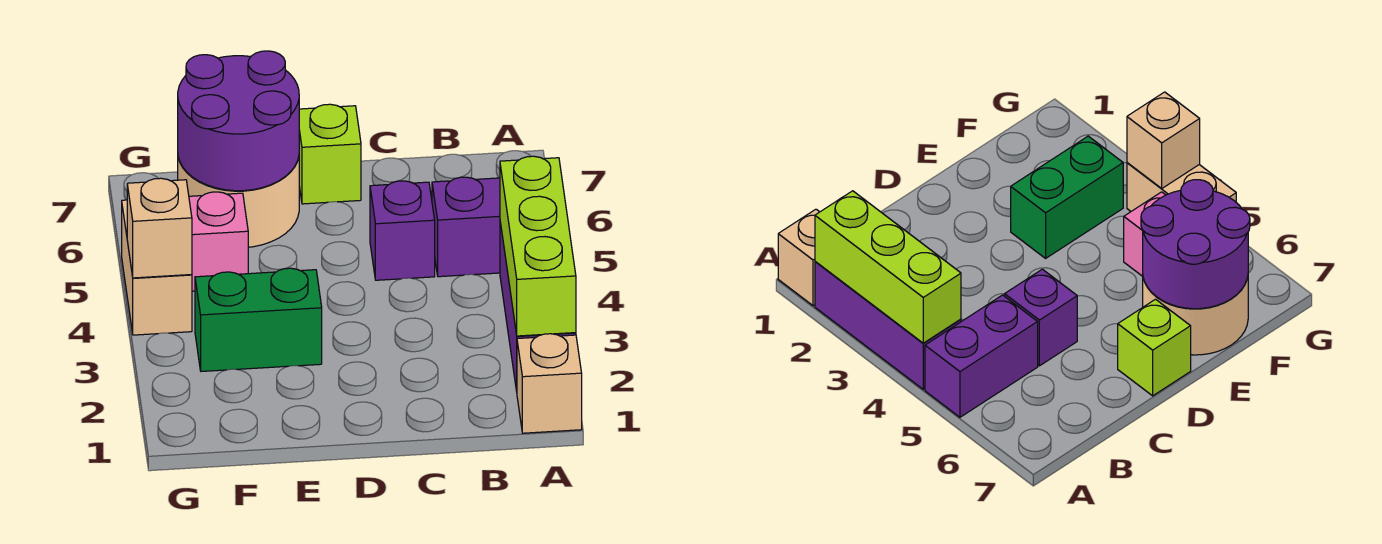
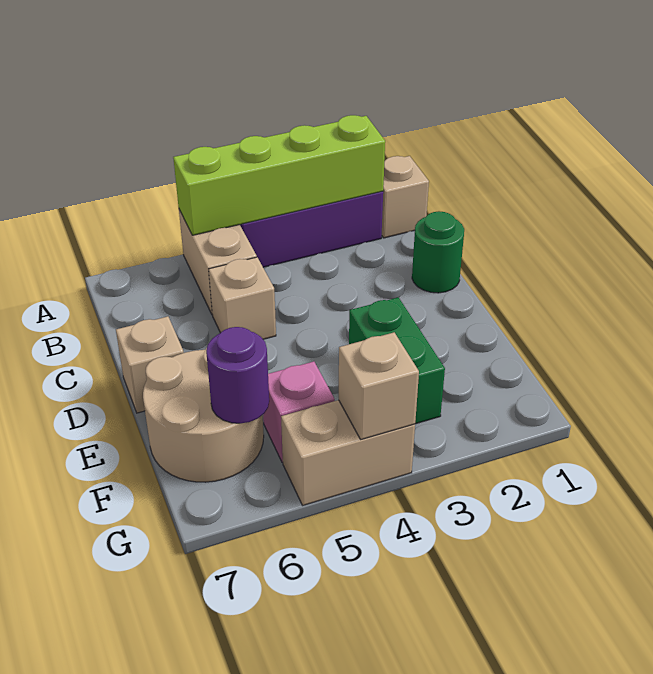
lime brick A2:A4 level 2 -> lime brick A2:A5 level 2
purple brick A5:B5 level 1 -> tan brick A5:B5 level 1
none -> green round brick C1 level 1
purple brick C5 level 1 -> tan brick C5 level 1
lime brick D7 level 1 -> tan brick D7 level 1
purple round brick E6:F7 level 2 -> purple round brick F6 level 2

